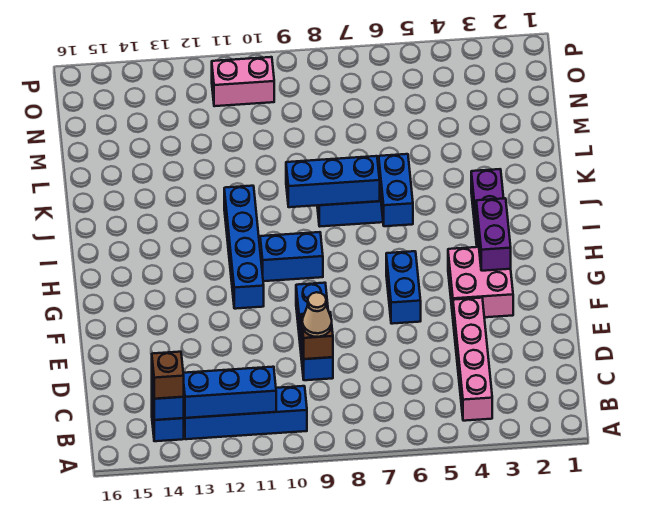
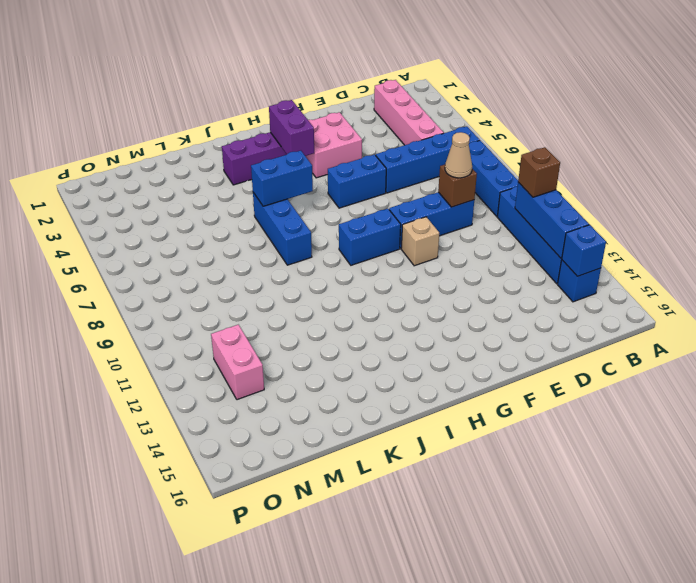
pink brick B4:E4 level 1 -> pink brick C2:C5 level 1
brown brick B14 level 3 -> brown brick B11 level 3
none -> tan brick F10 level 1
purple brick G3:H3 level 2 -> purple brick H3:H4 level 2
blue brick G11:J11 level 1 -> blue brick B6:E6 level 1
blue brick H9:H10 level 1 -> blue brick G9:H9 level 1
blue brick J7:J9 level 2 -> blue brick B7:B9 level 1
pink brick O10:O11 level 1 -> pink brick N12:N13 level 1

